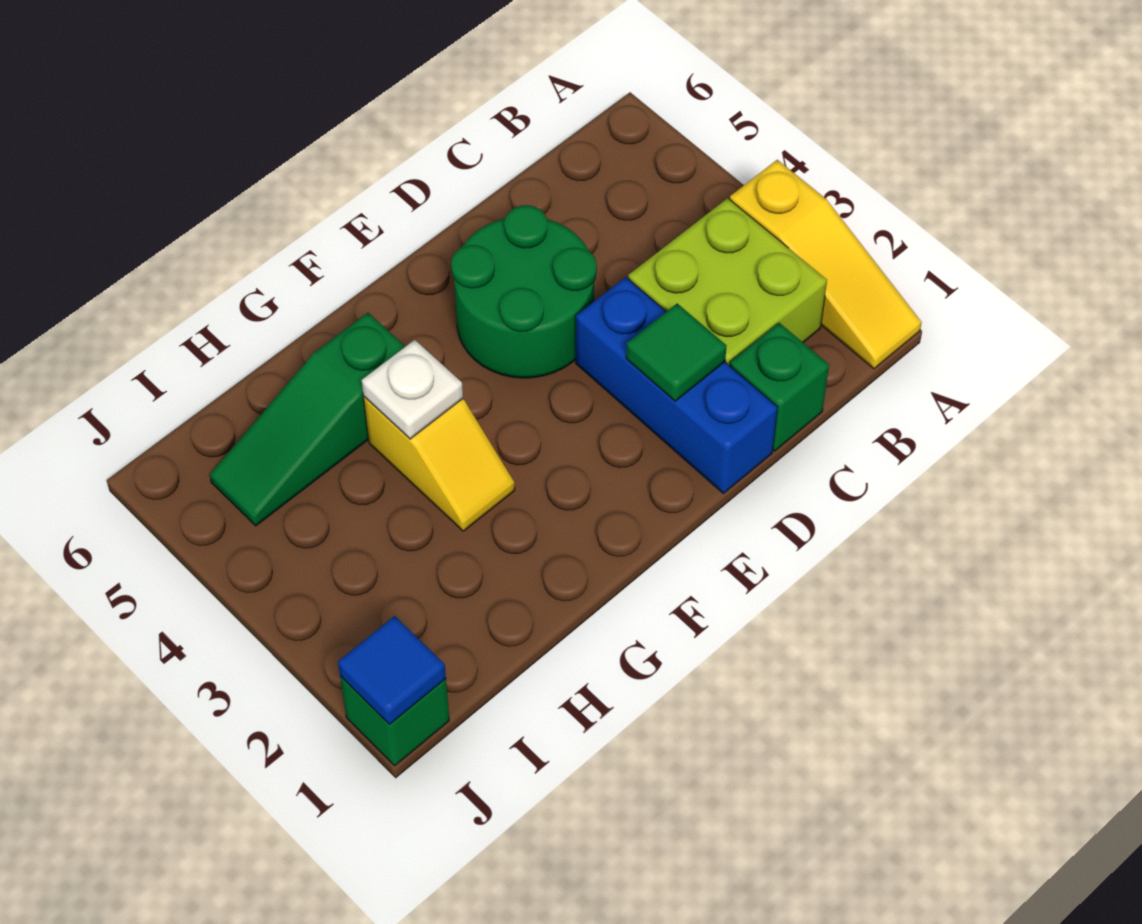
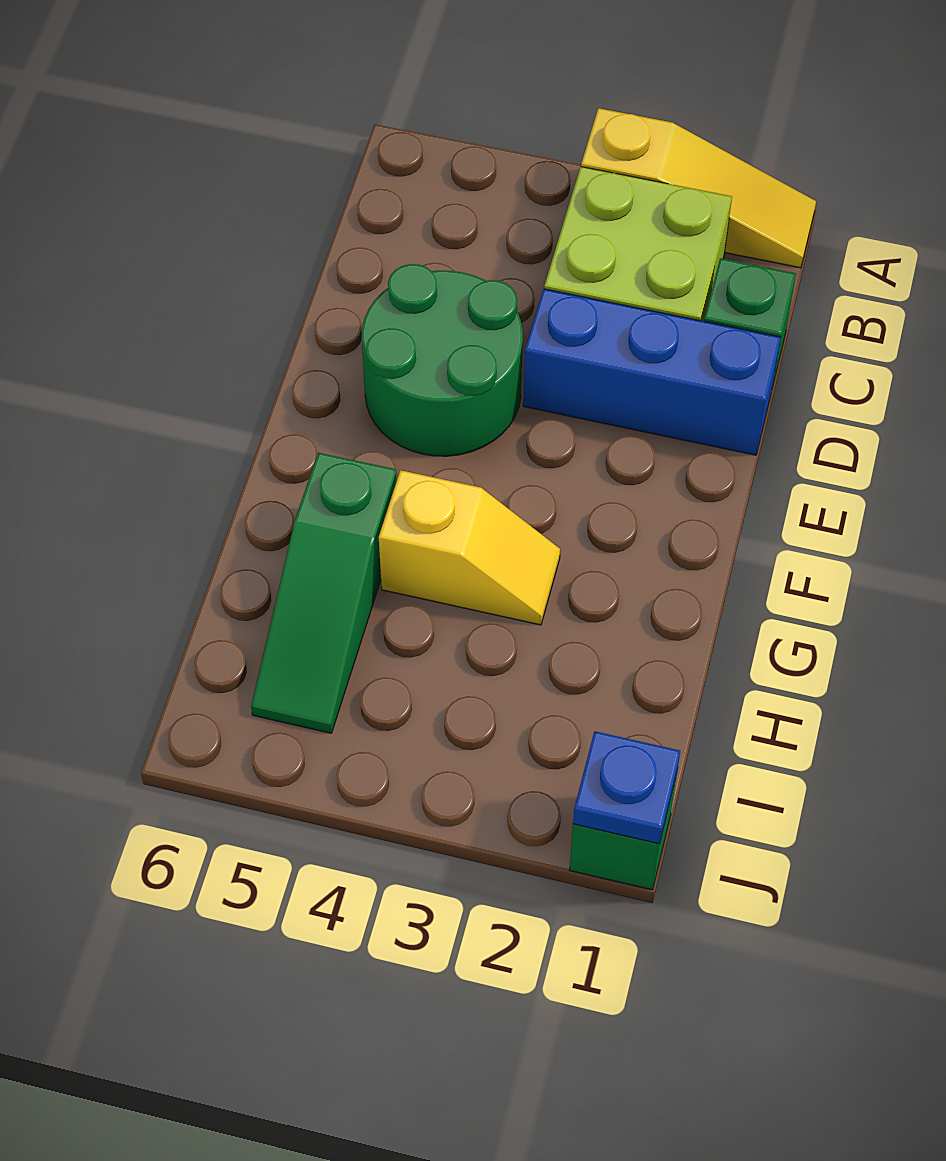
green tile D2 level 2 -> none
white plate G4 level 2 -> none
blue tile J1 level 2 -> blue plate J1 level 2

